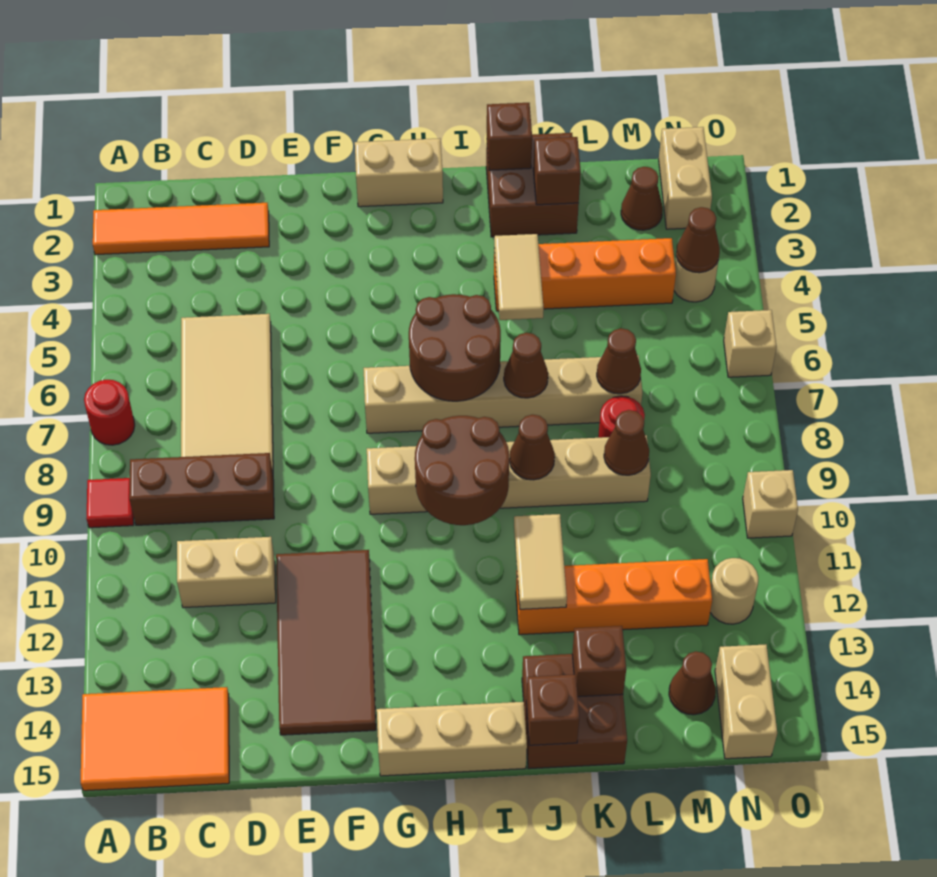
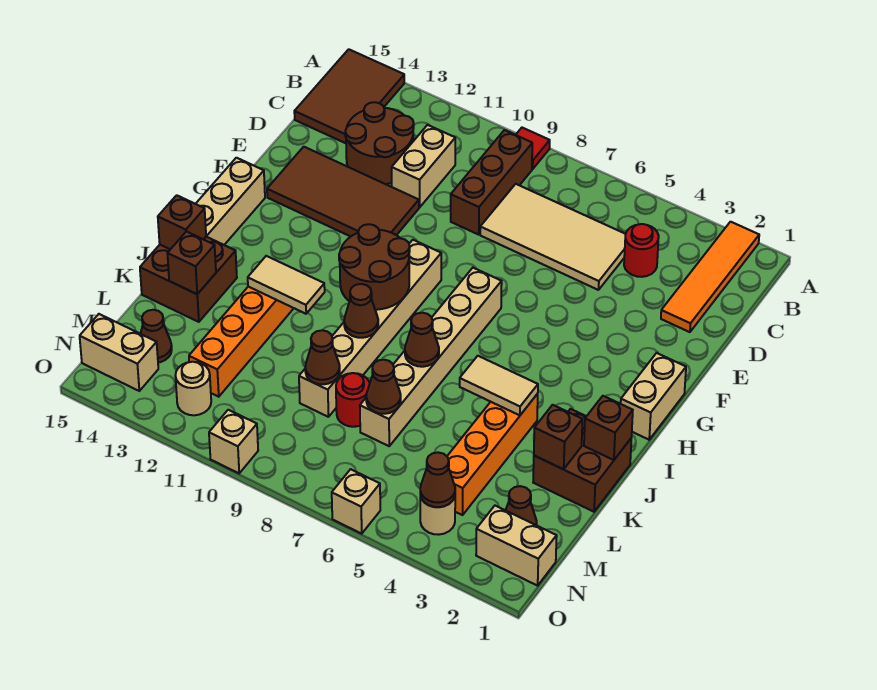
red round brick A7 level 1 -> red round brick C4 level 1
orange tile A14:C15 level 1 -> brown tile A14:C15 level 1
brown round brick H6:I7 level 2 -> brown round brick C12:D13 level 1

